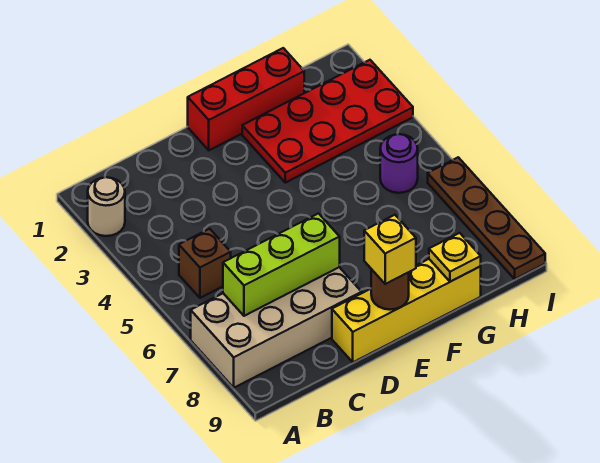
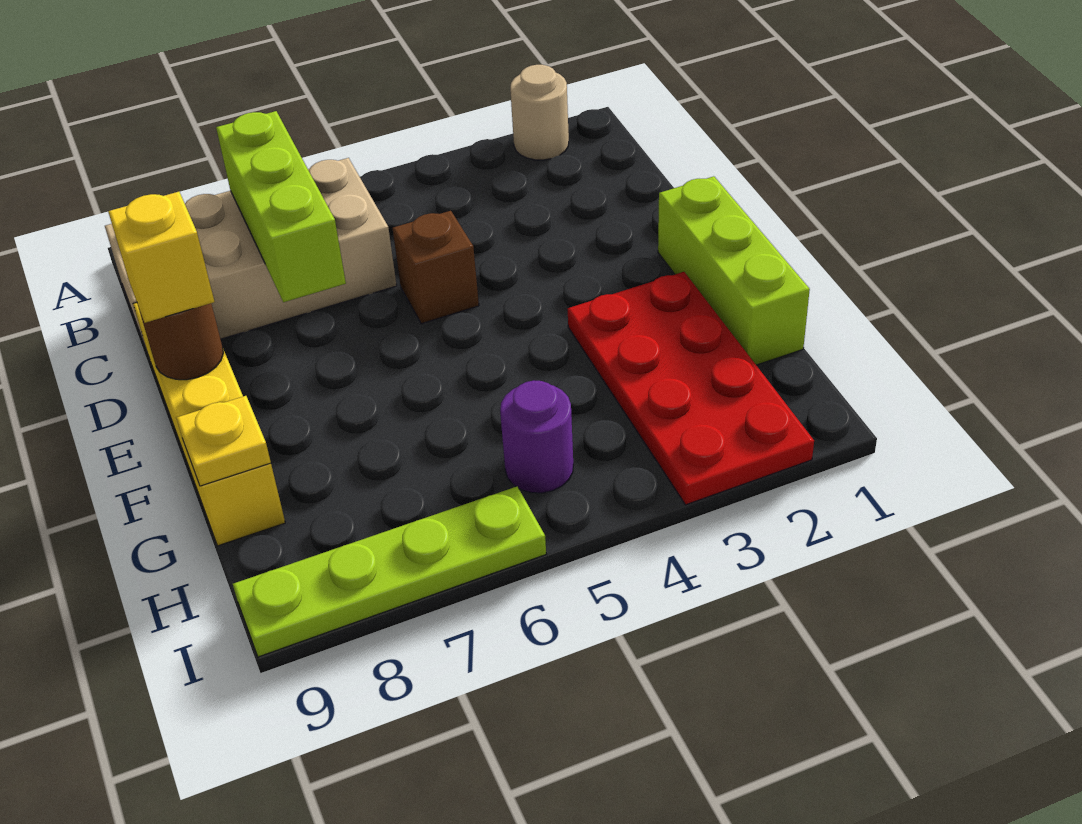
tan brick A7:D8 level 1 -> tan brick B6:C9 level 1
brown brick B5 level 1 -> brown brick D5 level 1
red brick E1:G1 level 1 -> lime brick E1:G1 level 1
brown plate I6:I9 level 1 -> lime plate I6:I9 level 1

